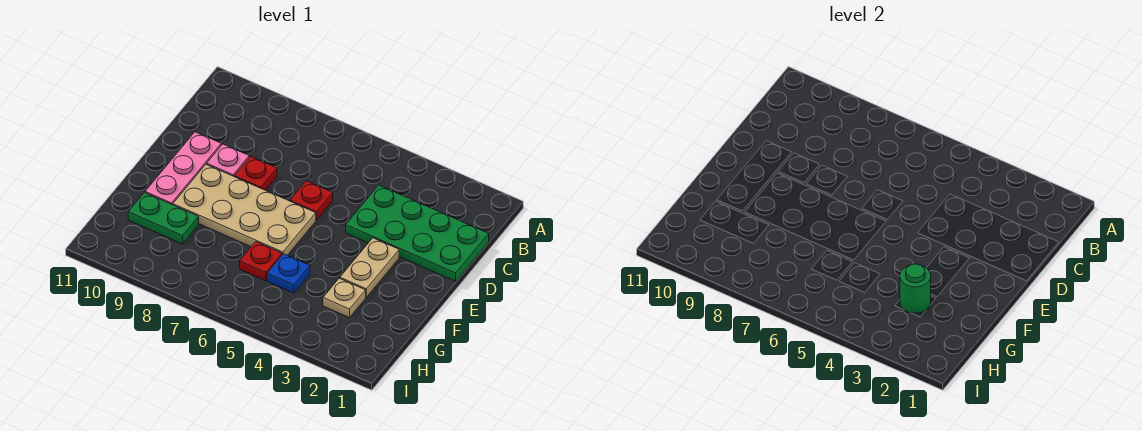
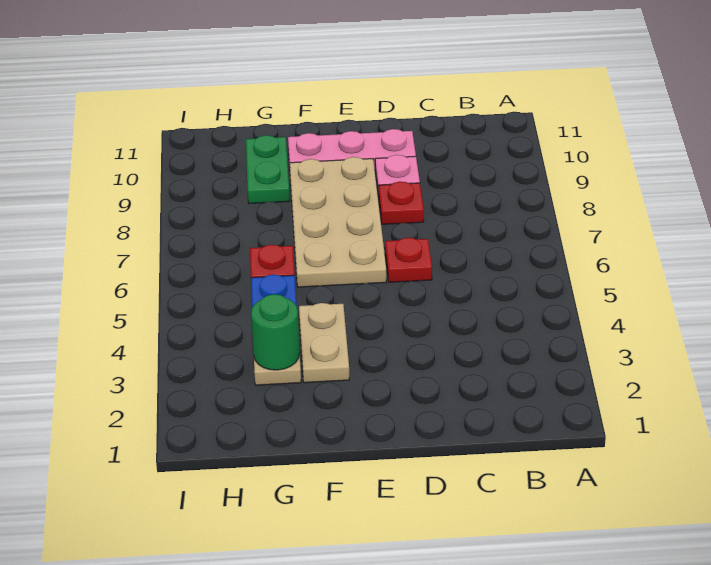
green plate C1:D4 level 1 -> none
tan plate E3:F3 level 1 -> tan plate F3:F4 level 1

